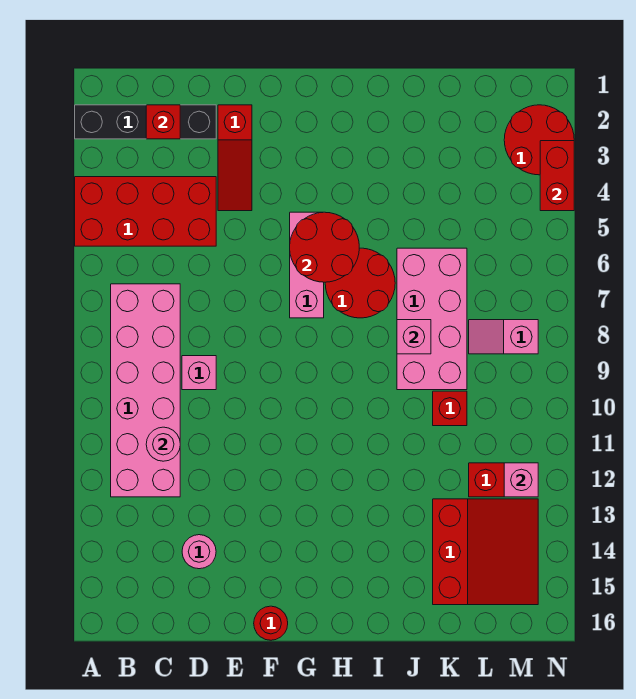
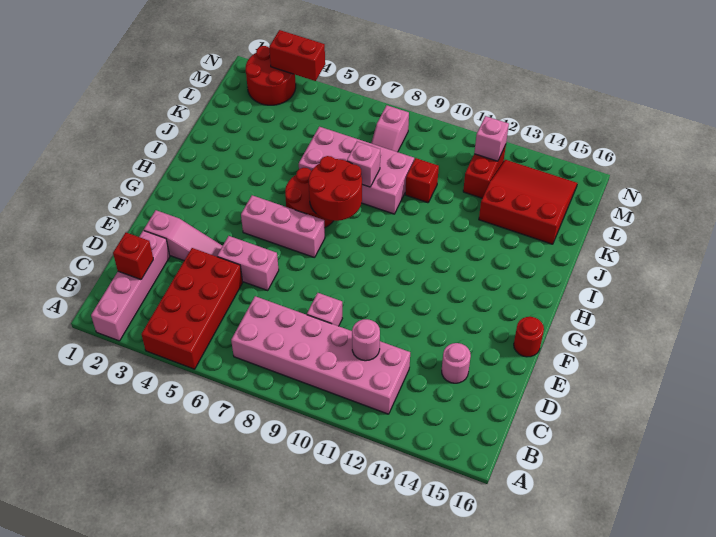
black brick A2:D2 level 1 -> pink brick A2:D2 level 1
red slope E2:E4 level 1 top 2 -> pink slope E2:E4 level 1 top 2
none -> pink brick E5:E6 level 1
red round brick G5:H6 level 2 -> red round brick H7:I8 level 2

